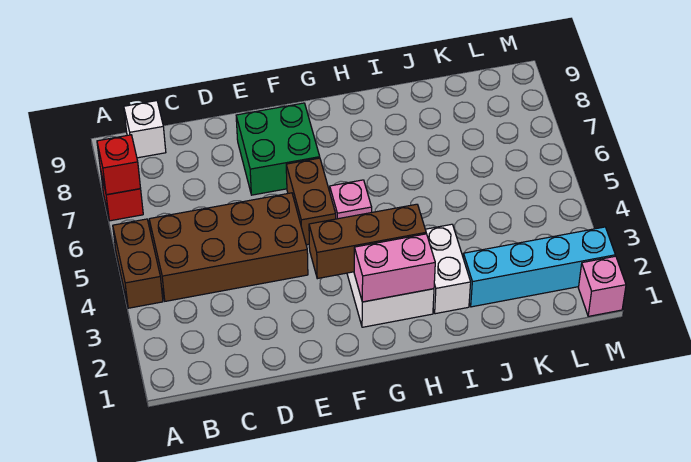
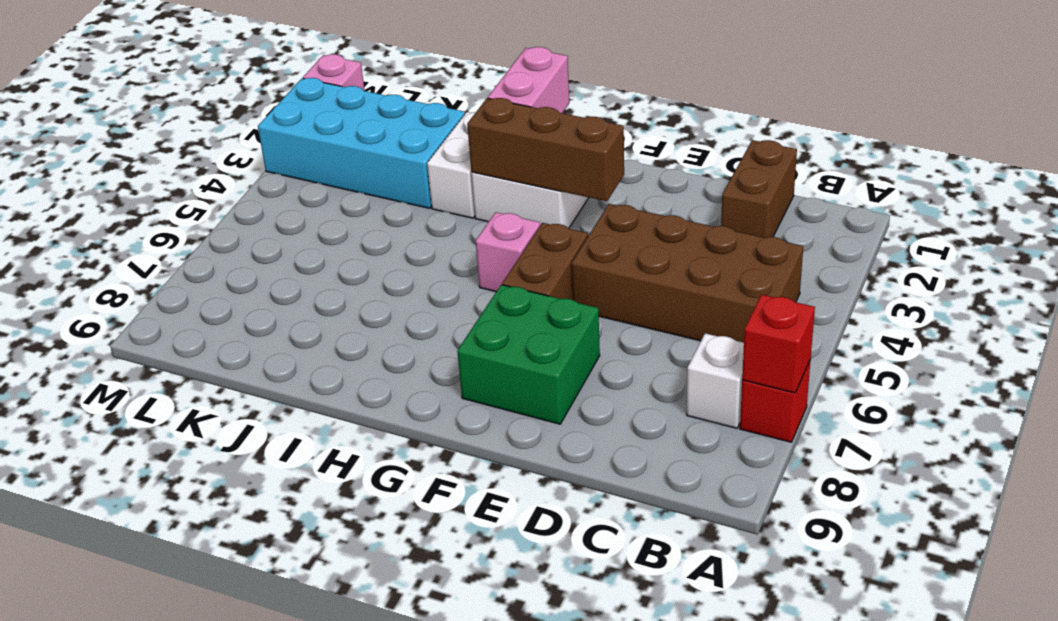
brown brick A4:A5 level 1 -> brown brick C1:C2 level 1
white brick B9 level 1 -> white brick B7 level 1
pink brick G2:H2 level 2 -> pink brick H1:H2 level 2
cyan brick J2:M2 level 1 -> cyan brick J2:M3 level 1

